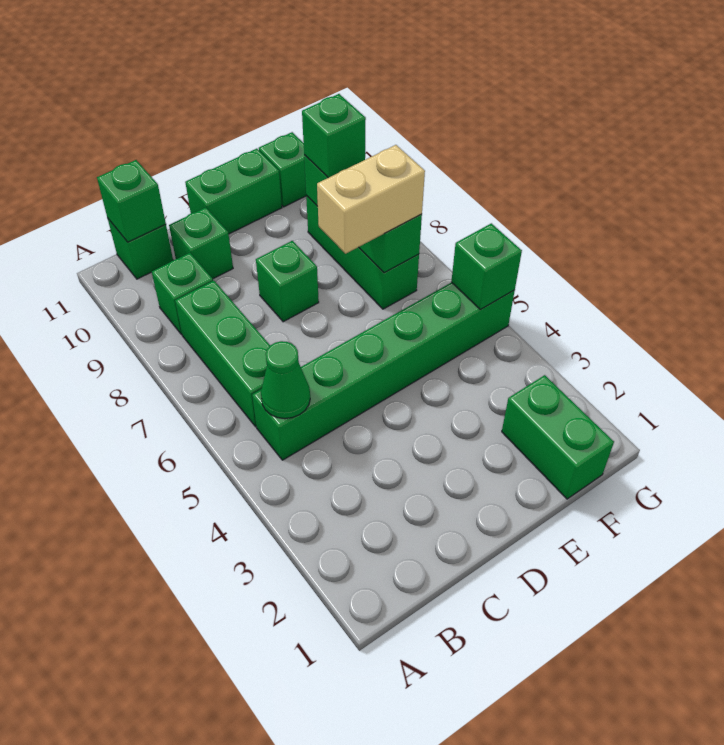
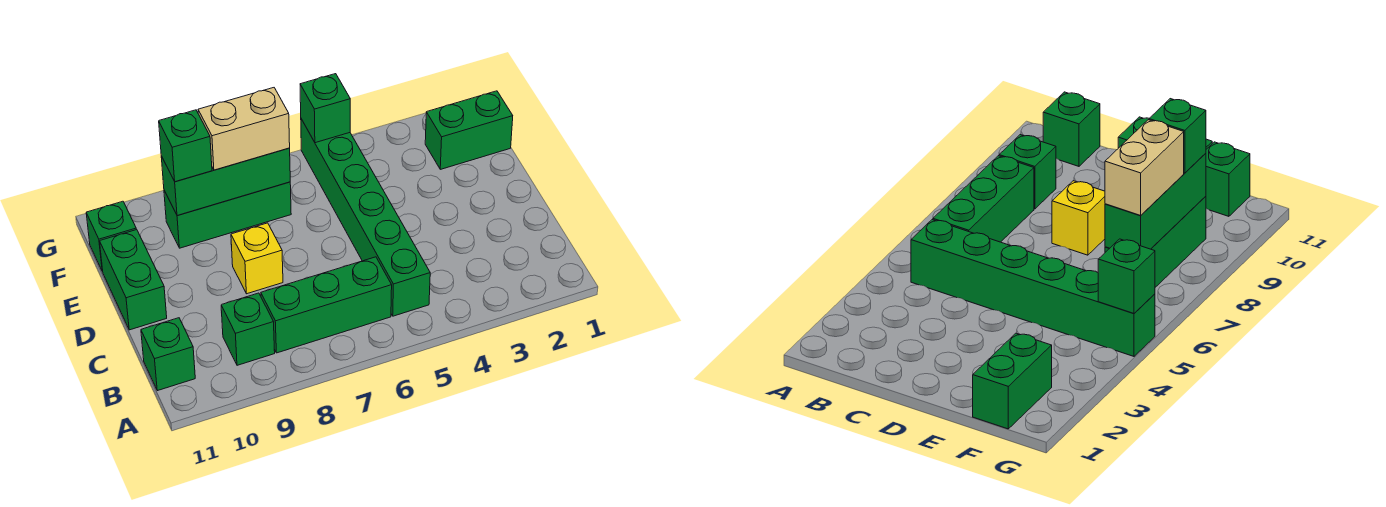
green cone B5 level 2 -> none
green brick B11 level 2 -> none
green brick C10 level 1 -> none
green brick D8 level 1 -> yellow brick D8 level 1
tan brick E7:F7 level 3 -> tan brick F7:F8 level 3

